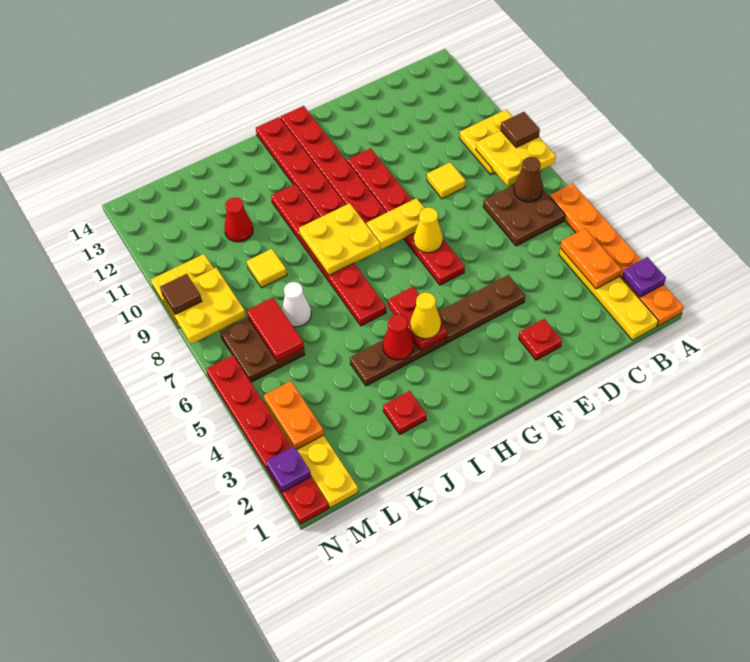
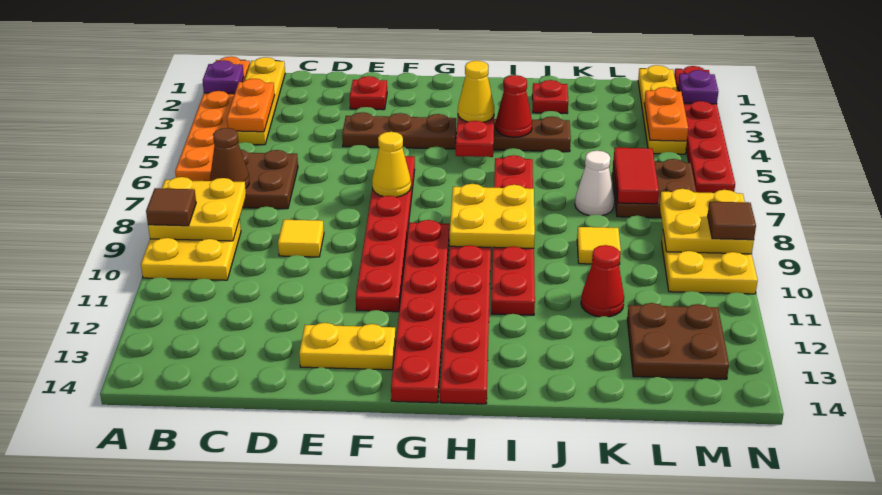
yellow plate F8:G8 level 2 -> yellow plate E13:F13 level 1
none -> brown plate L12:M13 level 1

